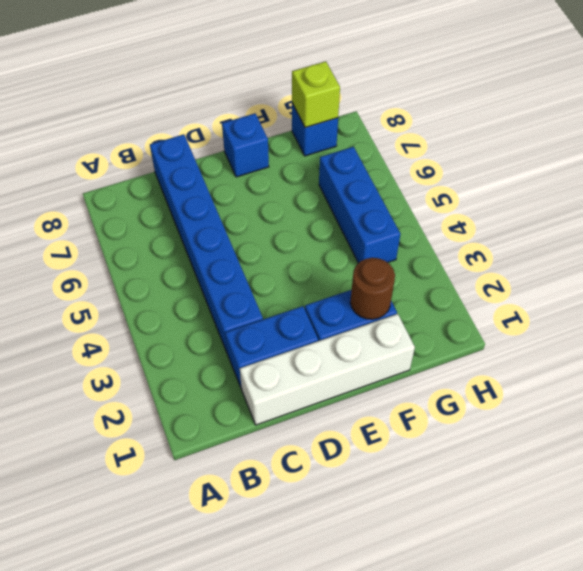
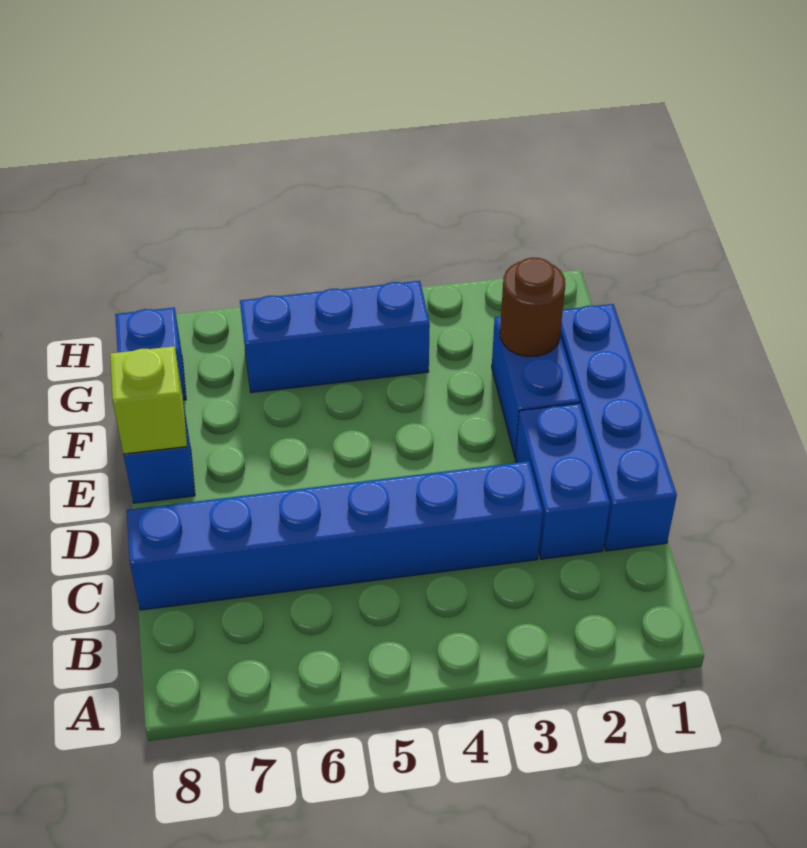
white brick C1:F1 level 1 -> blue brick C1:F1 level 1
lime brick G8 level 2 -> lime brick E8 level 2

